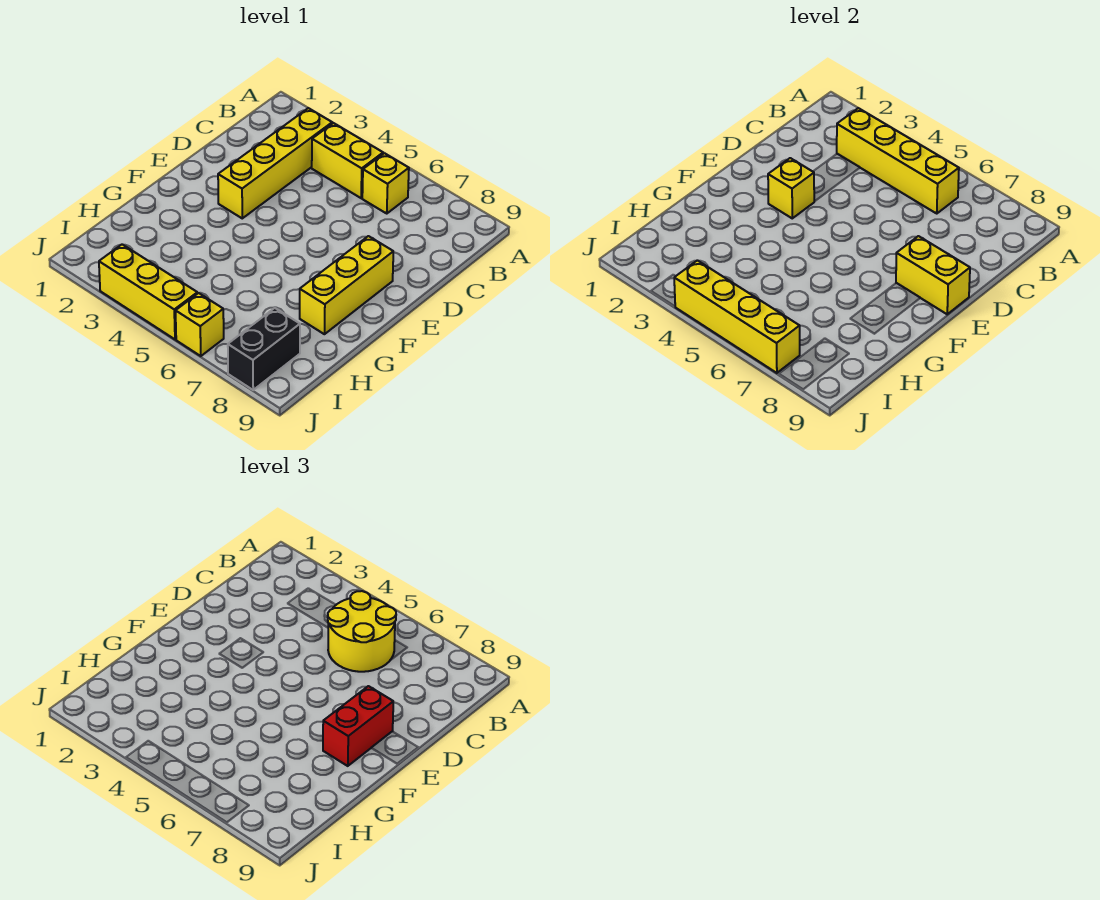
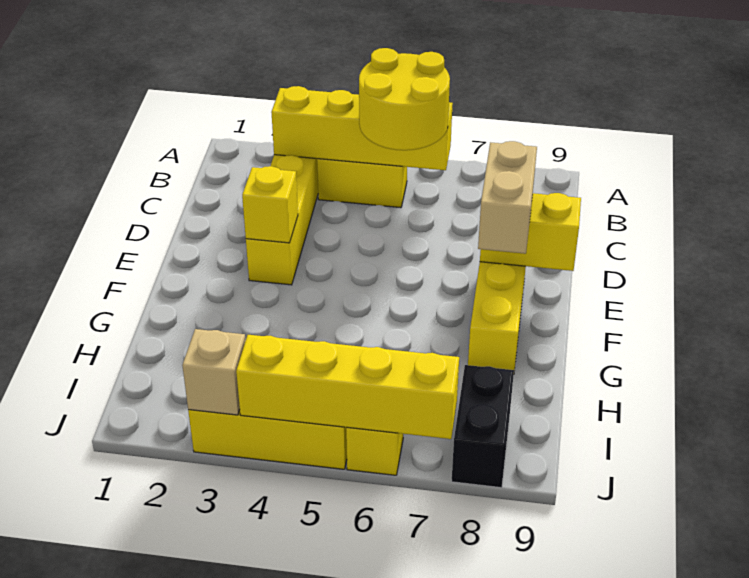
yellow brick B6 level 1 -> none
red brick E8:F8 level 3 -> tan brick E8:F8 level 3
none -> tan brick J3 level 2

